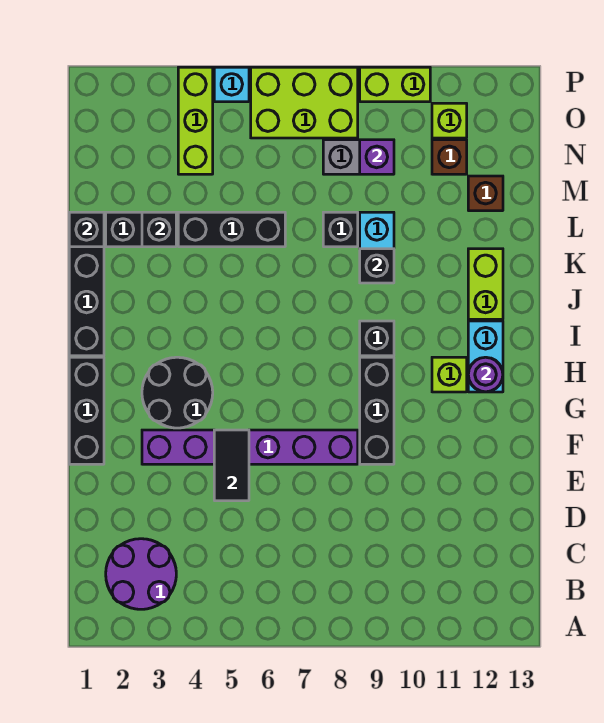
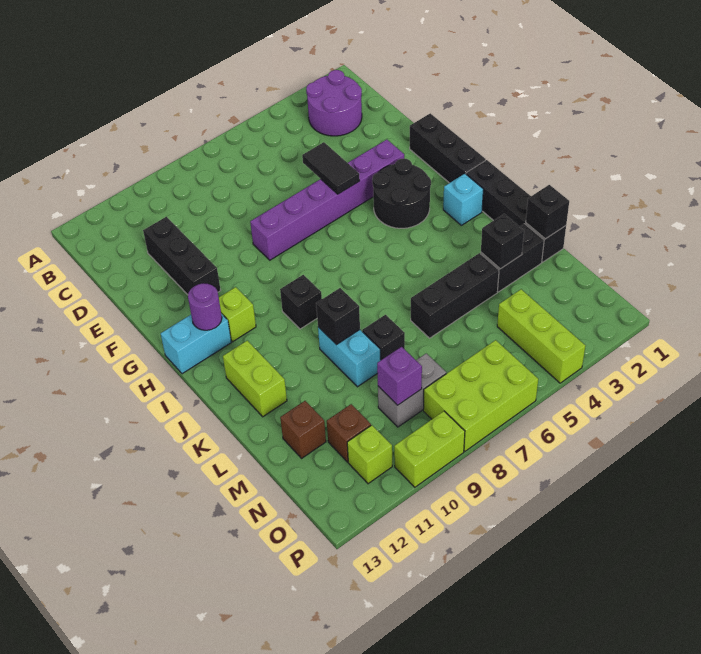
black brick F9:H9 level 1 -> black brick D11:F11 level 1
cyan brick H12:I12 level 1 -> cyan brick H12:H13 level 1
cyan brick P5 level 1 -> cyan brick I2 level 1

